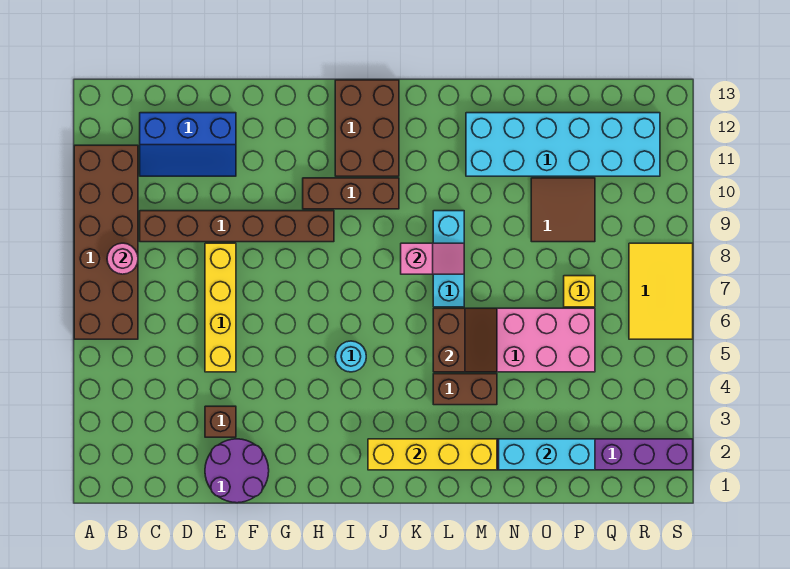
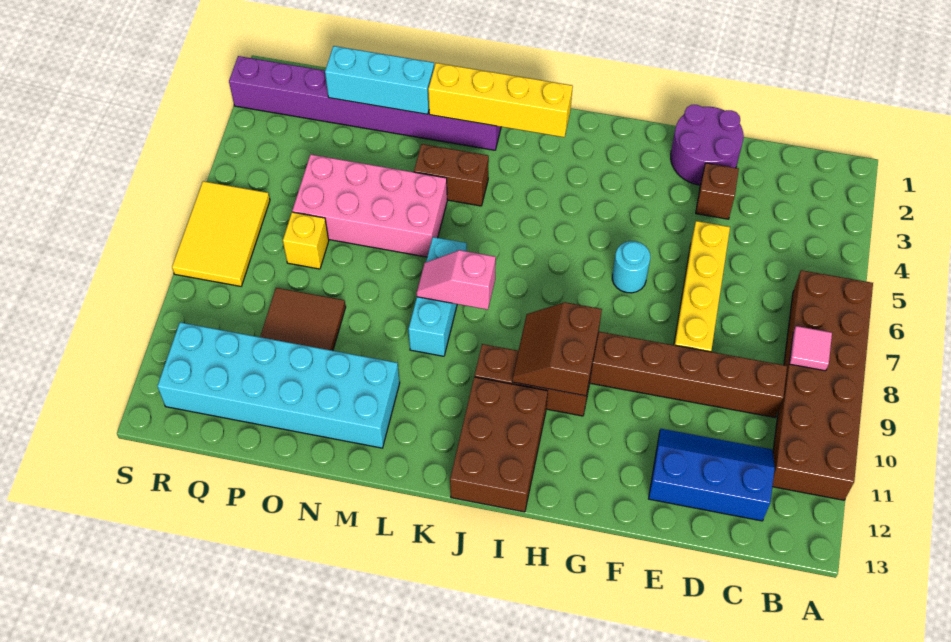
pink round brick B8 level 2 -> pink tile B8 level 2
cyan round brick I5 level 1 -> cyan round brick G6 level 1
brown slope L5:M6 level 2 top L -> brown slope H9:I10 level 2 top H

